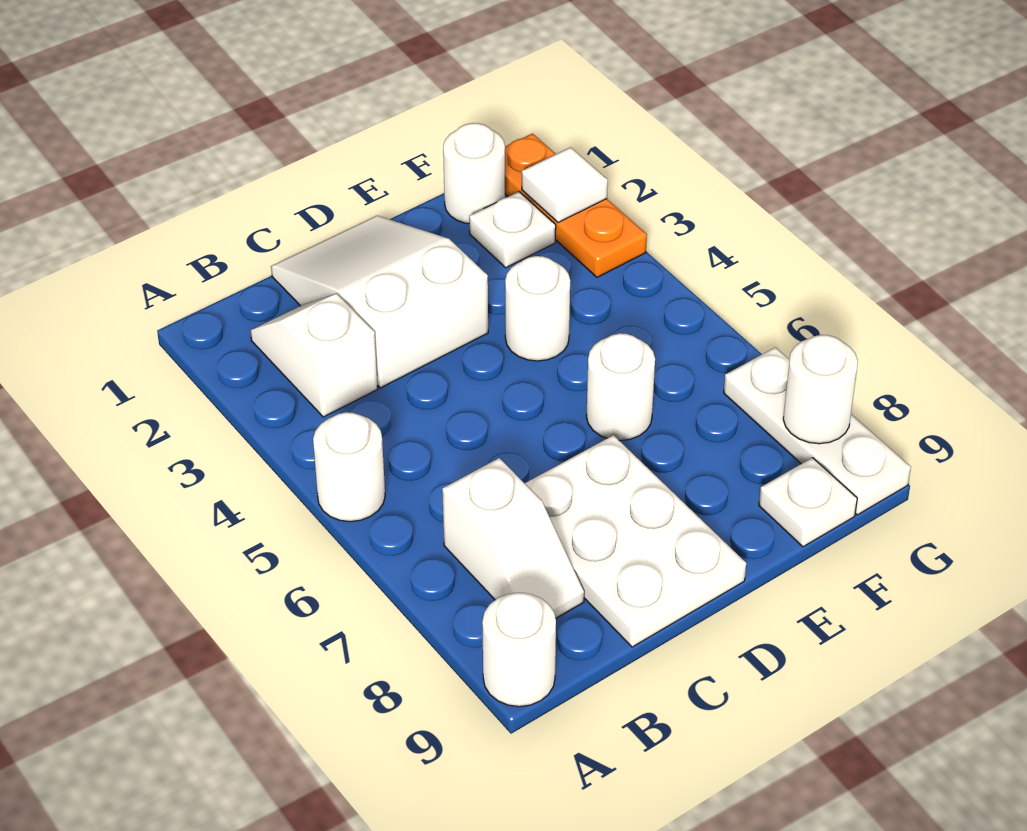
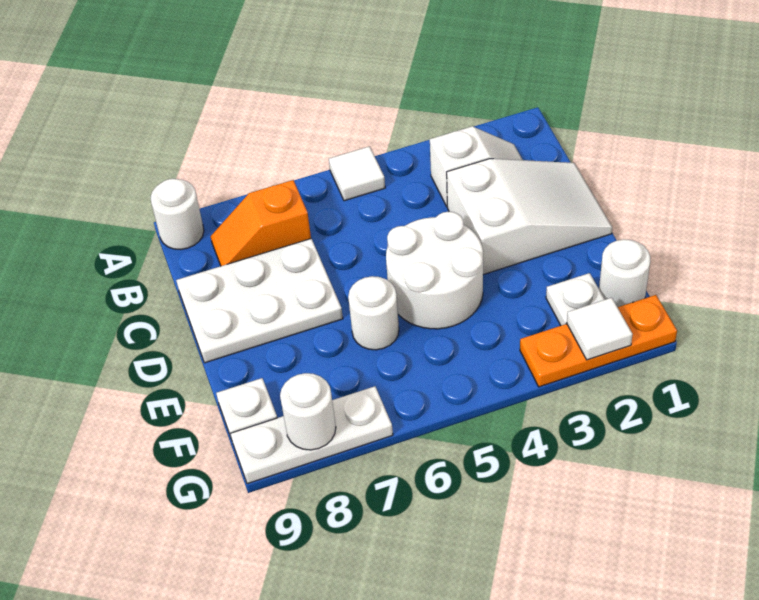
white round brick A5 level 1 -> white tile A5 level 1
white slope B7:B8 level 1 top 7 -> orange slope B7:B8 level 1 top 7
white round brick E4 level 1 -> white round brick D4:E5 level 1

